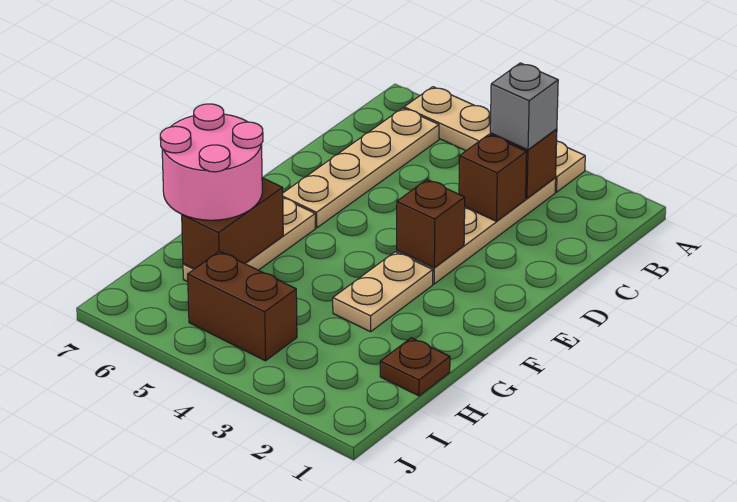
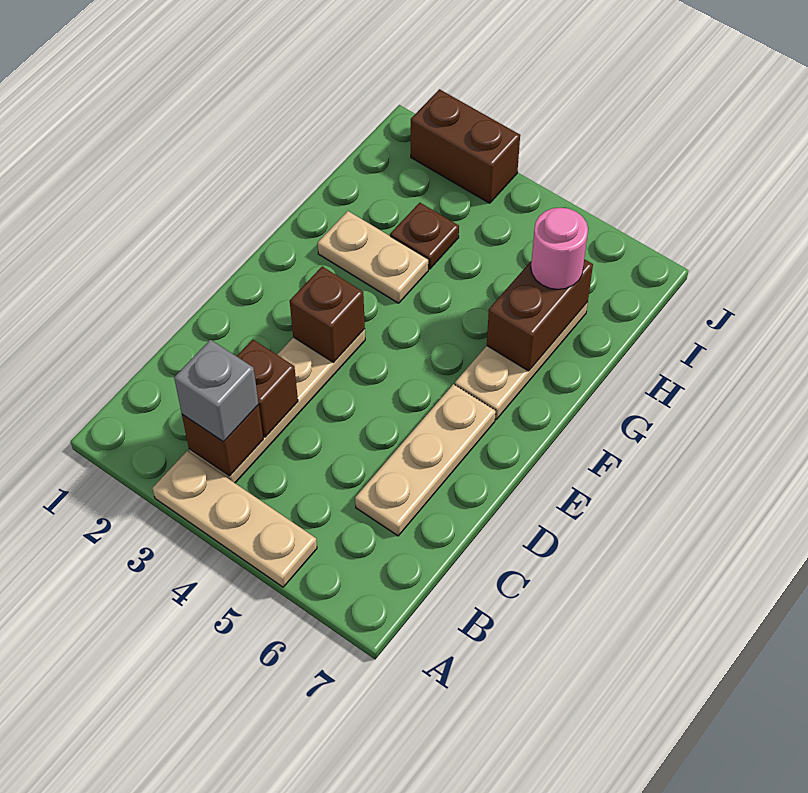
tan plate A3:A6 level 1 -> tan plate A3:A5 level 1
tan plate B6:E6 level 1 -> tan plate C6:E6 level 1
tan plate F3:G3 level 1 -> tan plate G2:G3 level 1
pink round brick G6:H7 level 3 -> pink round brick H6 level 3
brown plate H1 level 1 -> brown plate H3 level 1
brown brick I4:I5 level 1 -> brown brick J2:J3 level 1

